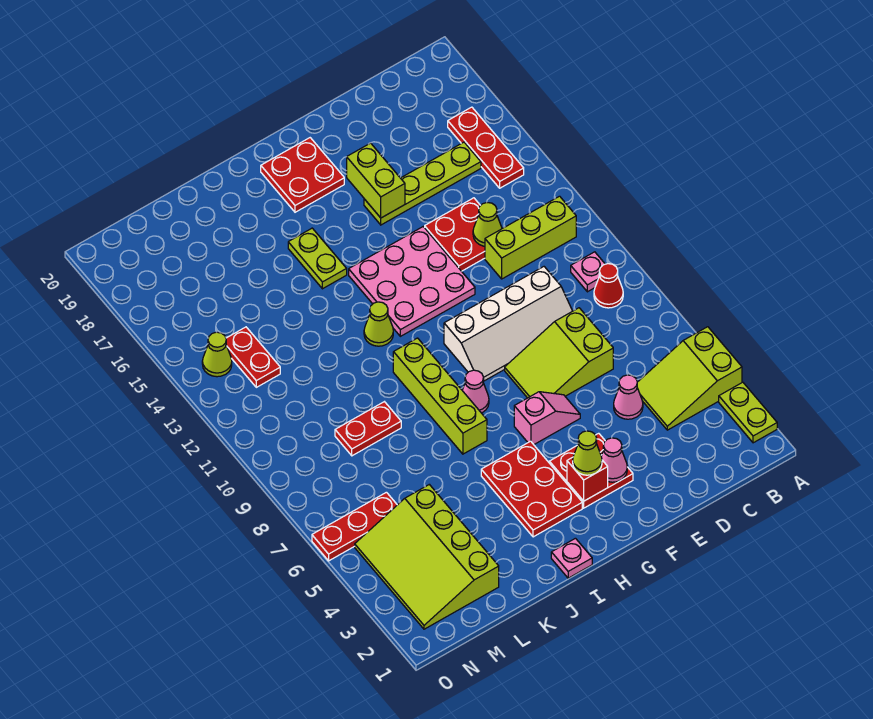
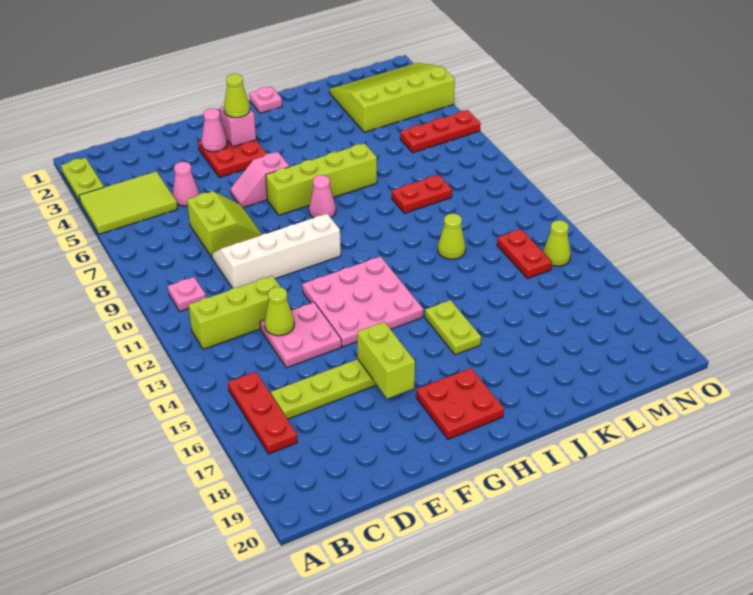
lime slope A4:C5 level 1 top A -> lime tile A4:C5 level 1
red cone B9 level 1 -> none
lime slope D7:F8 level 1 top D -> lime slope D7:E8 level 1 top D
red plate D13:E14 level 1 -> pink plate D13:E14 level 1
red brick G3 level 2 -> pink brick G3 level 2
red plate H3:I5 level 1 -> none
lime brick I7:I10 level 1 -> lime brick G7:J7 level 1
lime cone I12 level 1 -> lime cone K12 level 1
lime slope L2:N5 level 1 top L -> lime slope L2:O4 level 1 top 4

